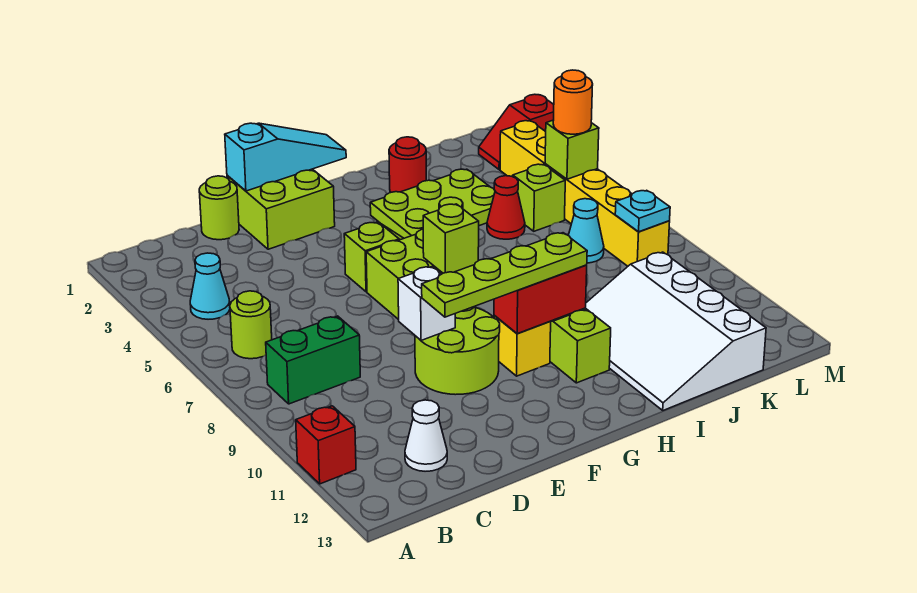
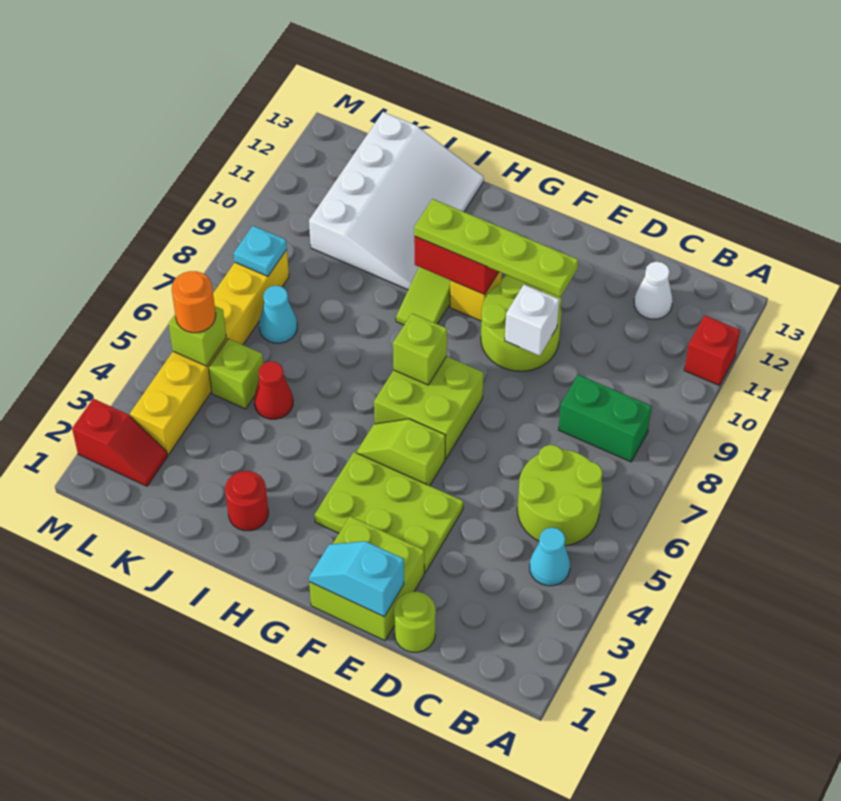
lime round brick B6 level 1 -> lime round brick B5:C6 level 1
cyan slope E1:G1 level 2 top E -> cyan slope E1:F1 level 2 top E
lime plate H3:J4 level 1 -> lime plate E3:G4 level 1

